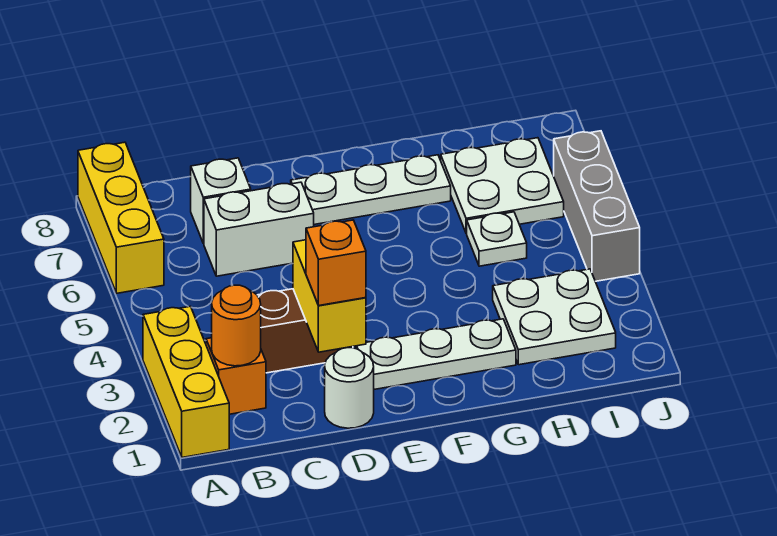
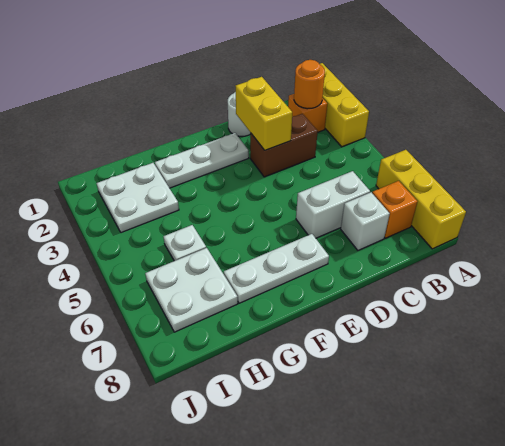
orange brick D2 level 3 -> orange brick B7 level 1
grey brick J4:J6 level 1 -> none

